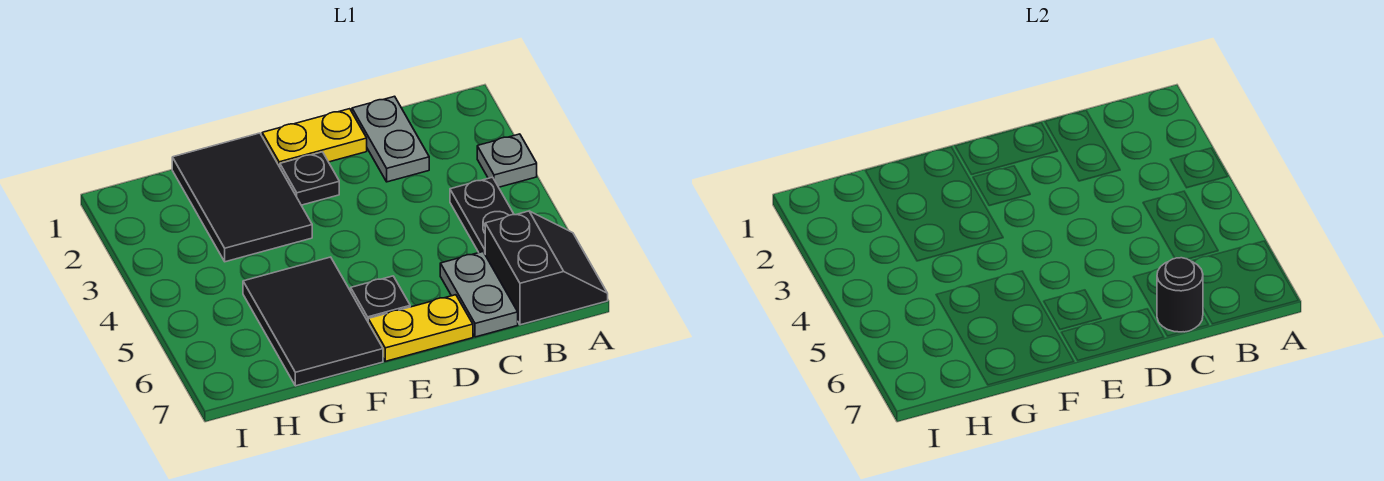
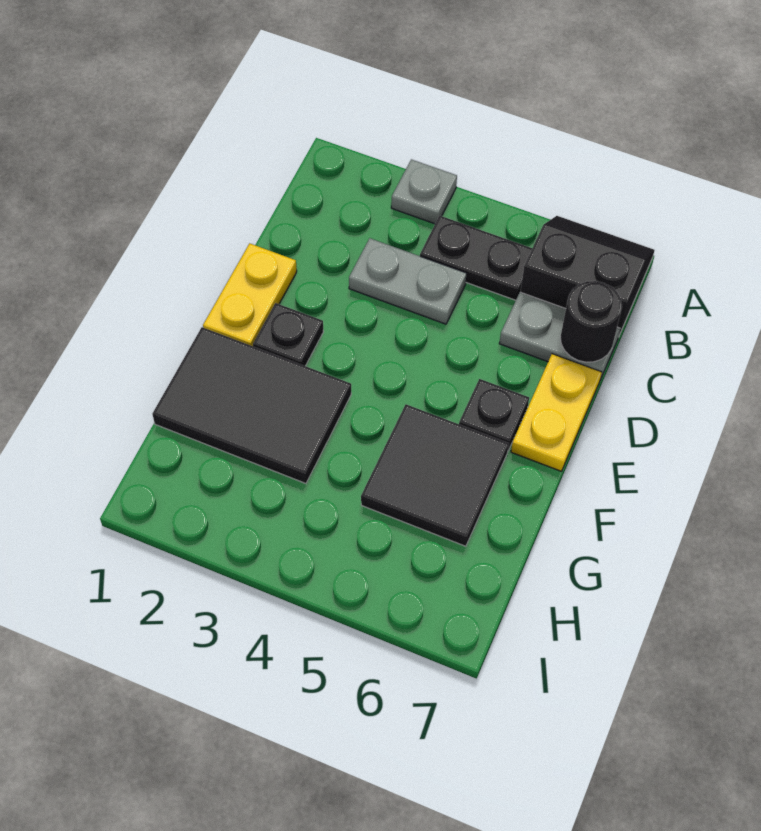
grey plate C1:C2 level 1 -> grey plate C3:C4 level 1
black tile F5:G7 level 1 -> black tile F5:G6 level 1

